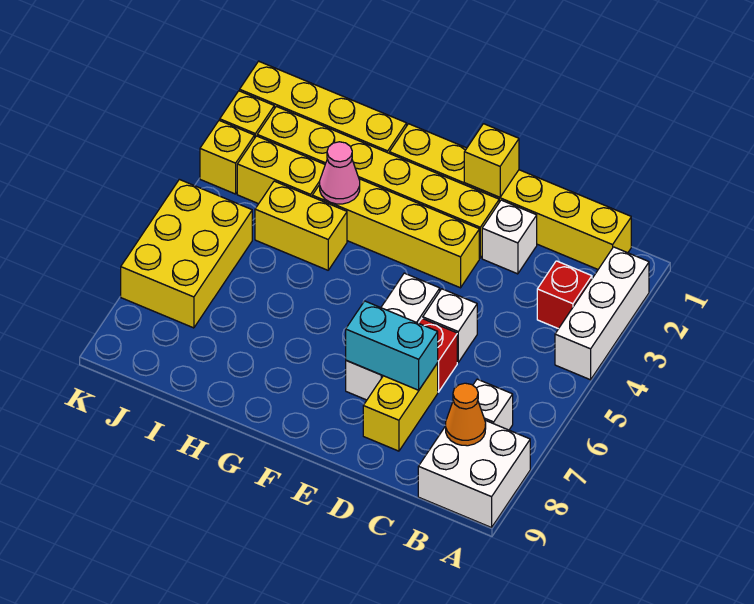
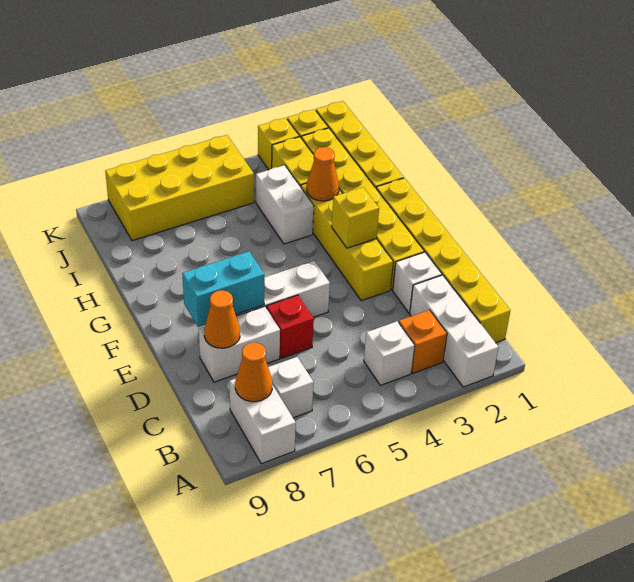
white brick A2:A4 level 1 -> white brick A2:C2 level 1
white brick A8:B9 level 1 -> white brick A8:B8 level 1
red brick B3 level 1 -> orange brick B3 level 1
white brick D5 level 1 -> white brick B4 level 1
yellow brick D7:D8 level 1 -> white brick D7:D8 level 1
cyan brick D7:E7 level 2 -> cyan brick E7:E8 level 2
none -> orange cone D8 level 2
yellow brick E1 level 2 -> yellow brick F3 level 2
pink cone H3 level 2 -> orange cone H3 level 2
yellow brick H4:I4 level 1 -> white brick H4:I4 level 1
yellow brick J5:K7 level 1 -> yellow brick J5:K8 level 1

